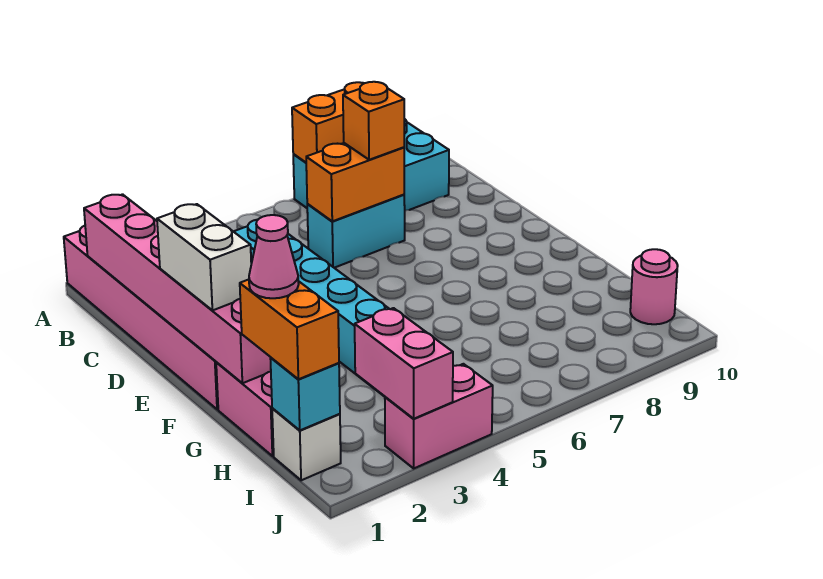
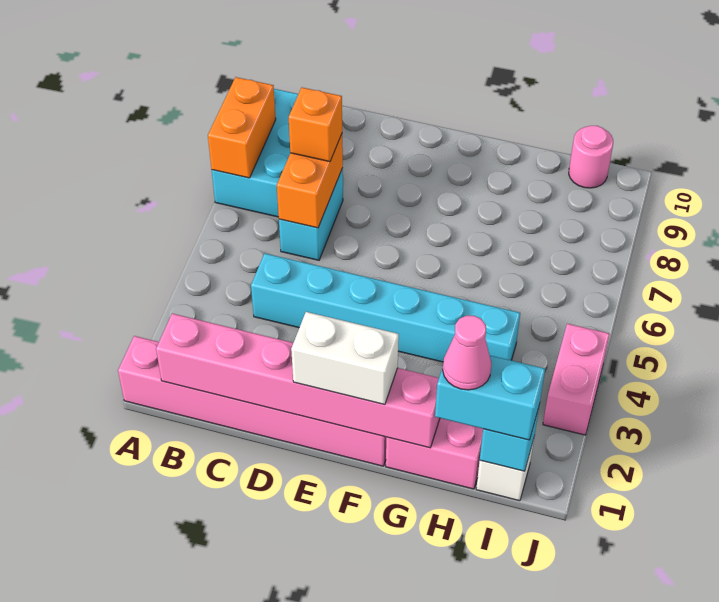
orange brick H1:I1 level 3 -> cyan brick H1:I1 level 3
pink brick I3:J3 level 2 -> none

